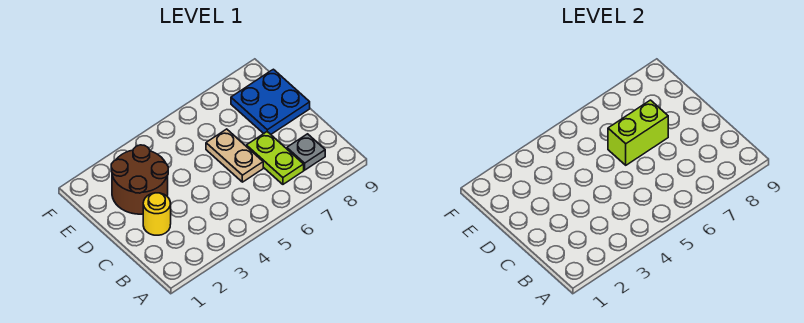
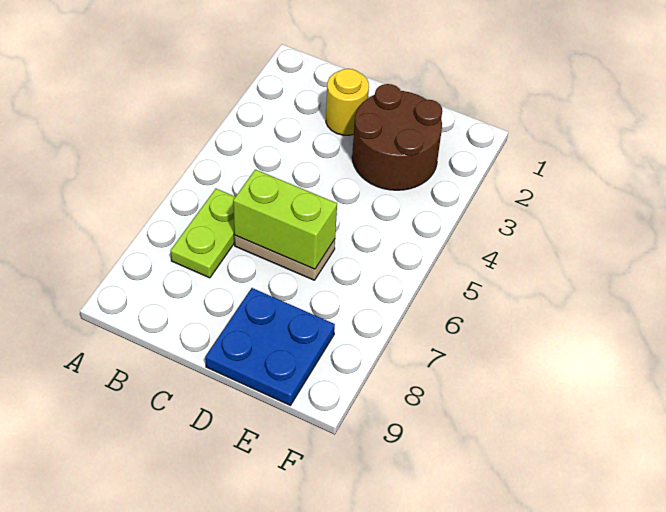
lime plate B7:C7 level 1 -> lime plate B6:B7 level 1
grey plate B8 level 1 -> none
lime brick D6:D7 level 2 -> lime brick C6:D6 level 2

